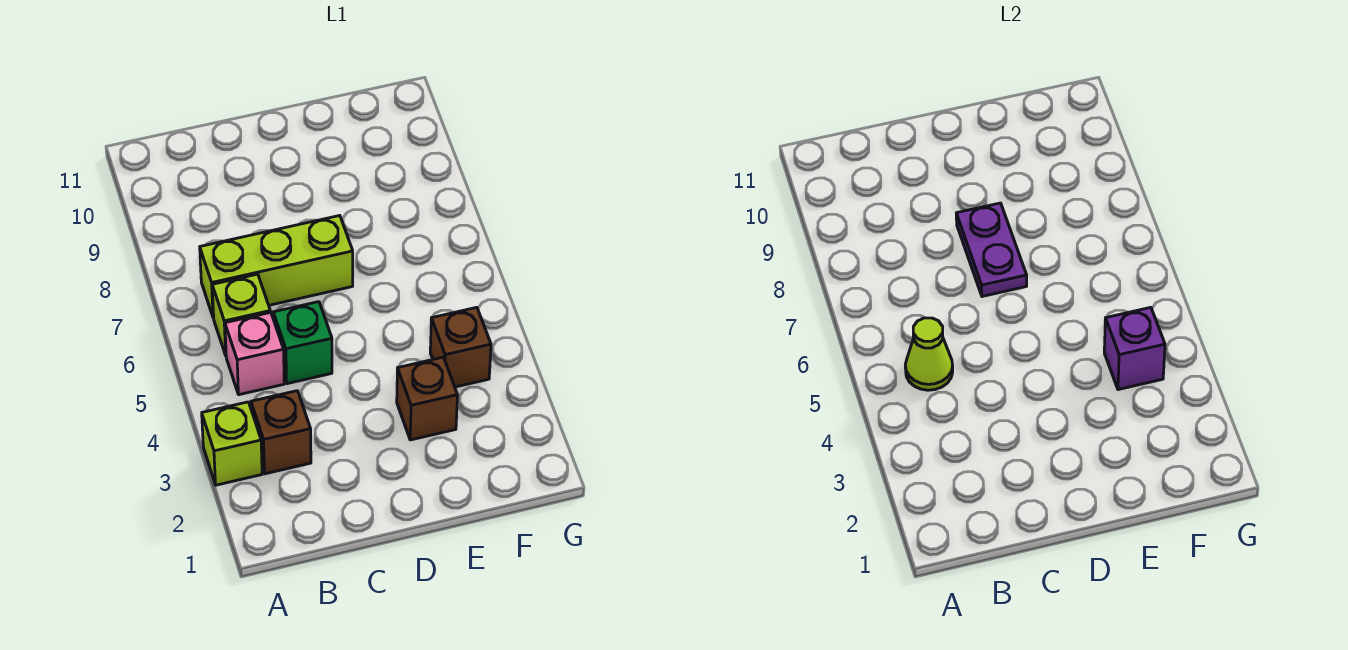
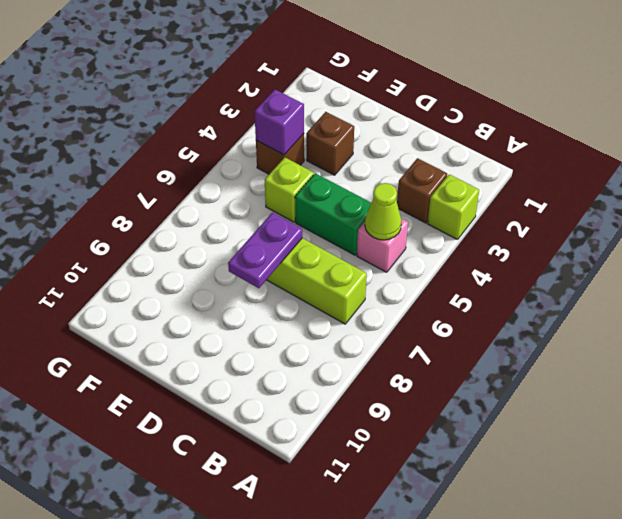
lime brick B6 level 1 -> lime brick E5 level 1
green brick C5 level 1 -> green brick C5:D5 level 1

